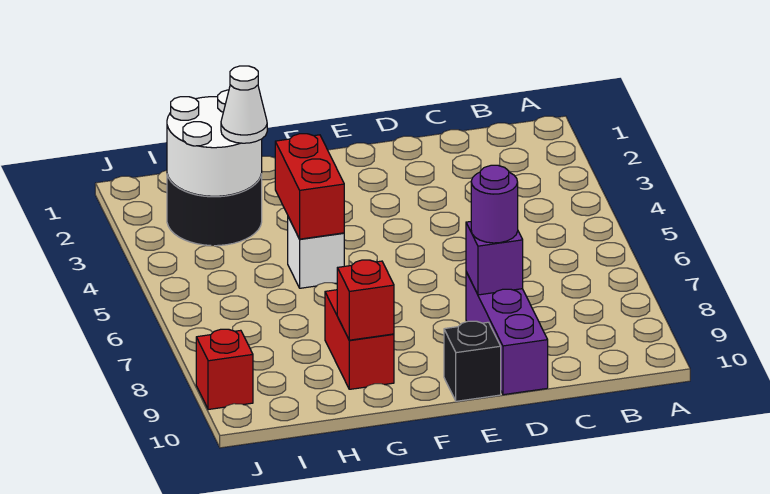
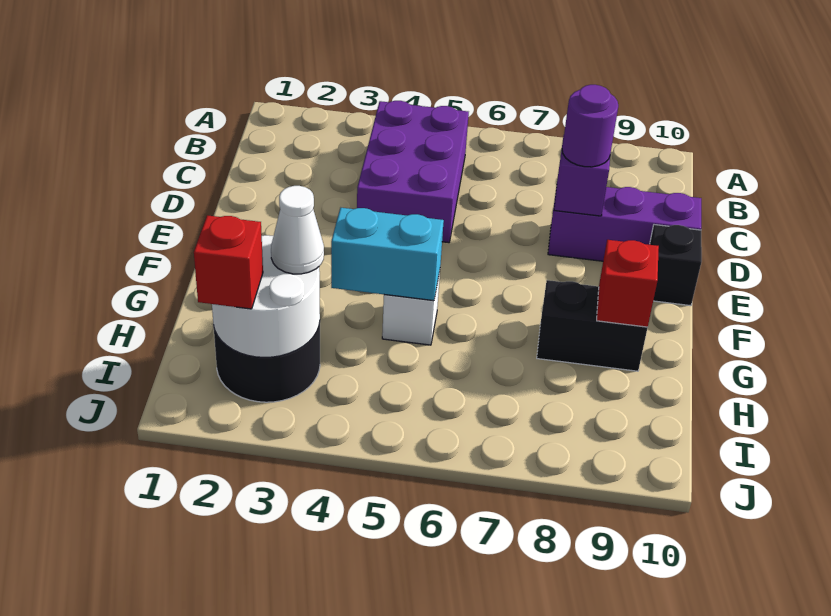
none -> purple brick B4:D5 level 1
red brick G4:G5 level 2 -> cyan brick G4:G5 level 2
red brick G8:G9 level 1 -> black brick G8:G9 level 1
red brick J9 level 1 -> red brick I2 level 3

